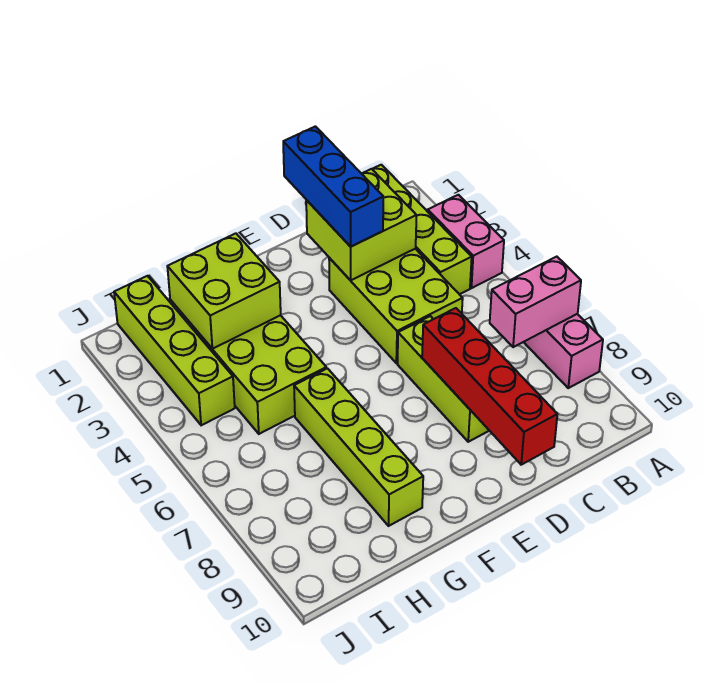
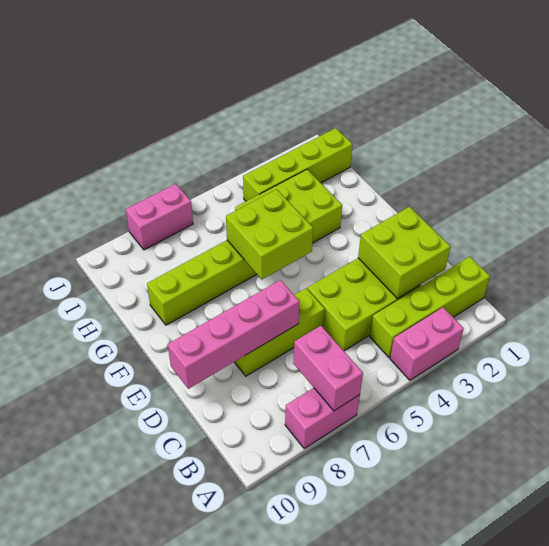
blue brick D1:D3 level 3 -> none
red brick D7:D10 level 2 -> pink brick D7:D10 level 2
lime brick G2:H3 level 2 -> lime brick F5:G6 level 2
none -> pink brick J7:J8 level 1

